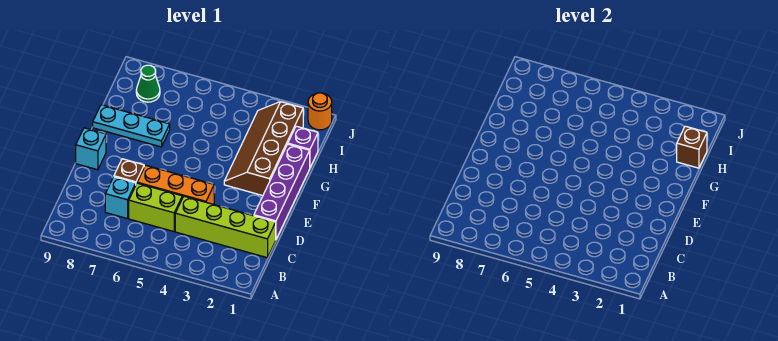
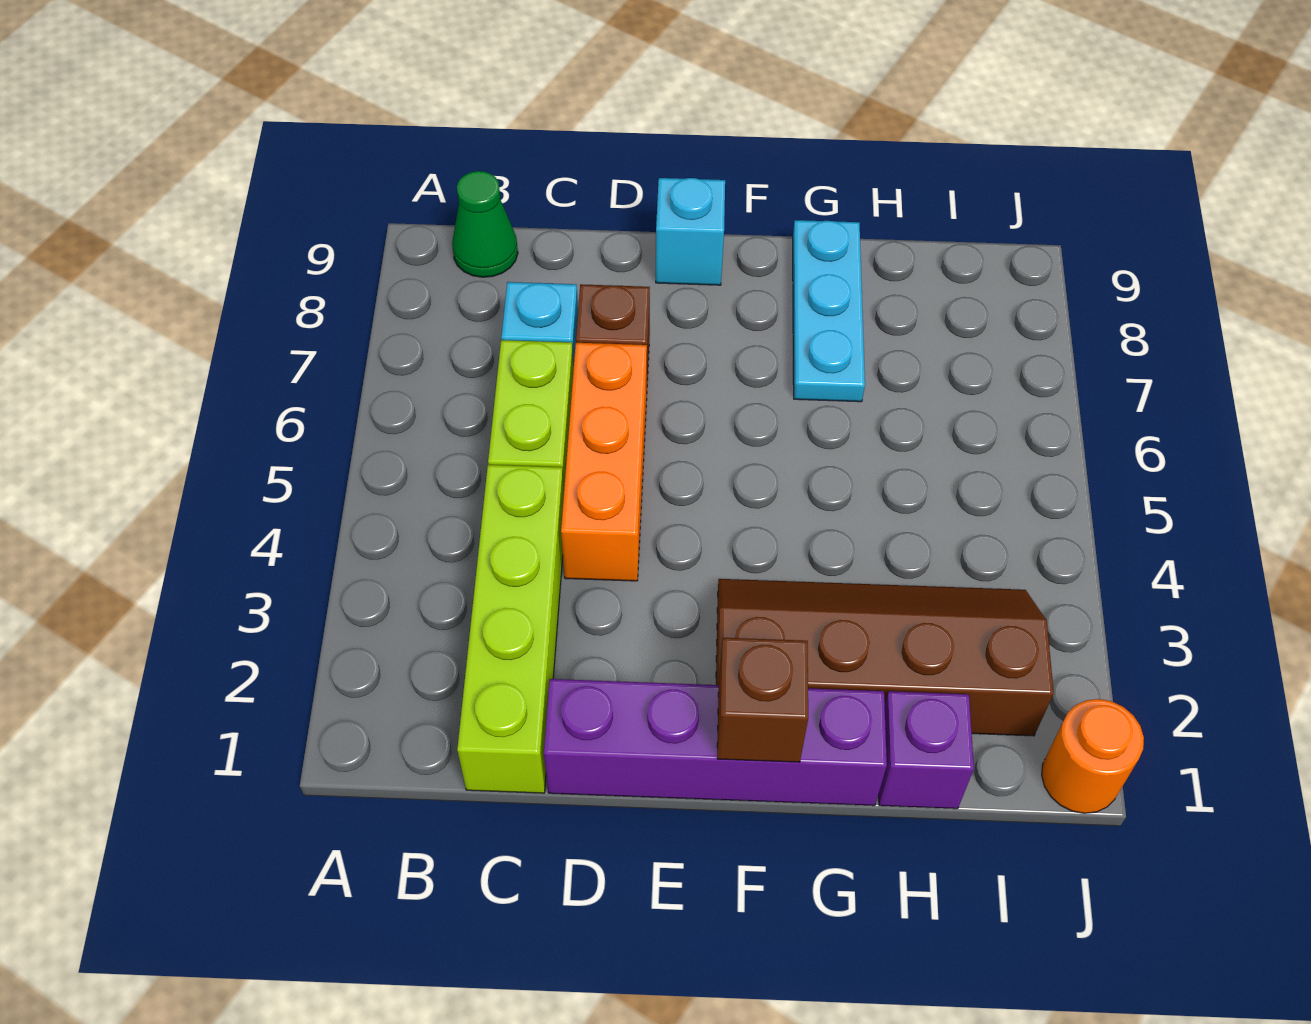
brown brick H1 level 2 -> brown brick F1 level 2
green cone I8 level 1 -> green cone B9 level 1

